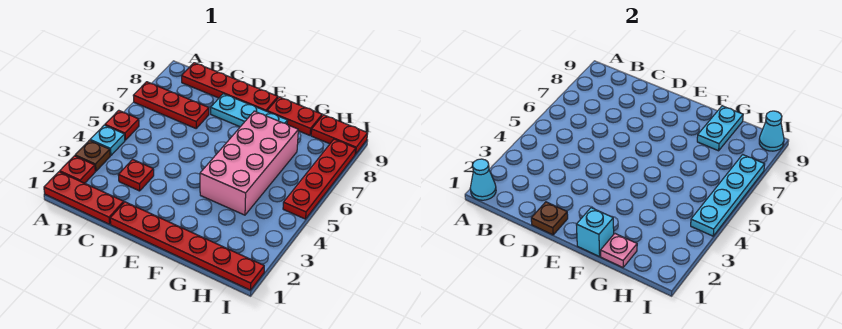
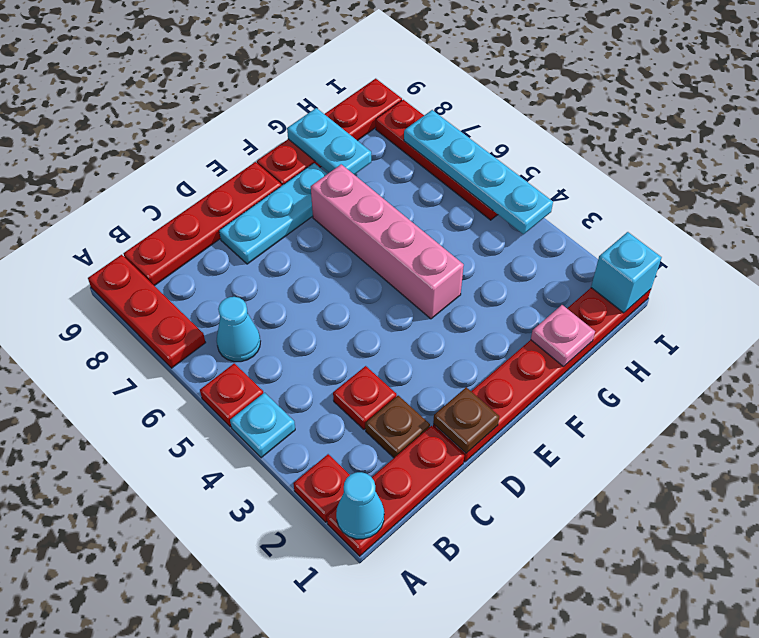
brown plate A3 level 1 -> brown plate C2 level 1
red plate A7:C7 level 1 -> red plate A7:A9 level 1
cyan brick F1 level 2 -> cyan brick I1 level 2
pink brick F4:G7 level 1 -> pink brick F4:F7 level 1
cyan cone I9 level 2 -> cyan cone B6 level 1

